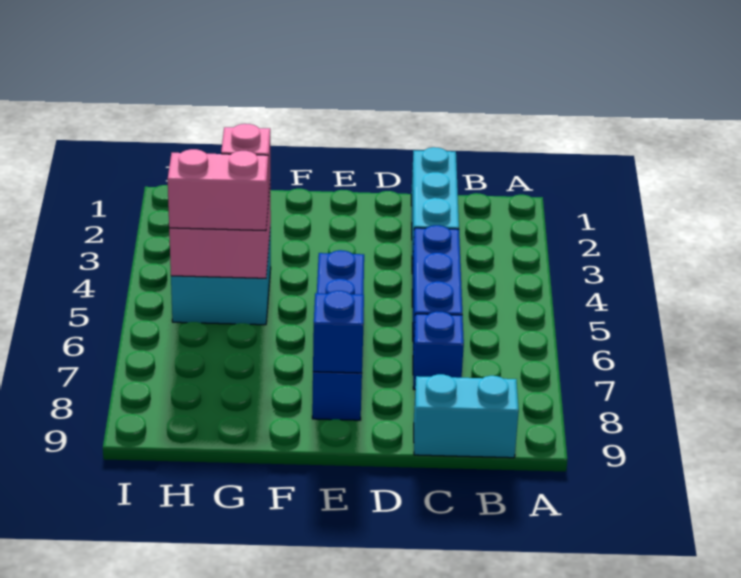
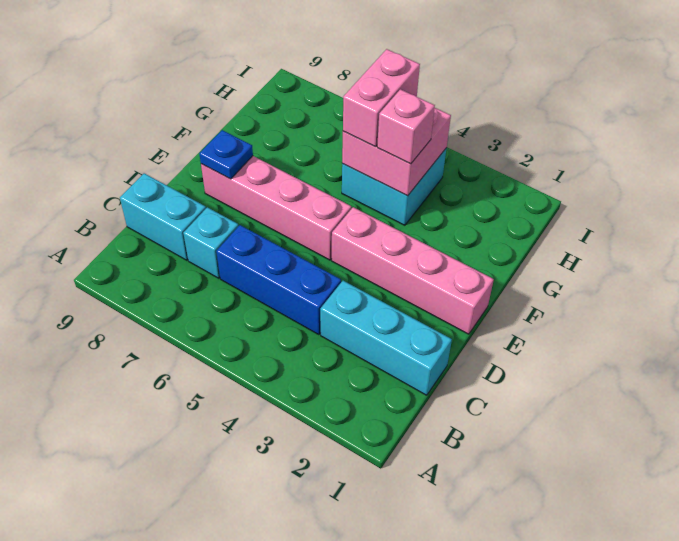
cyan brick B9:C9 level 1 -> cyan brick C8:C9 level 1
blue brick C7 level 1 -> cyan brick C7 level 1
none -> pink brick E1:E4 level 1
blue brick E5:E8 level 1 -> pink brick E5:E8 level 1
blue brick E8 level 2 -> blue plate E8 level 2

